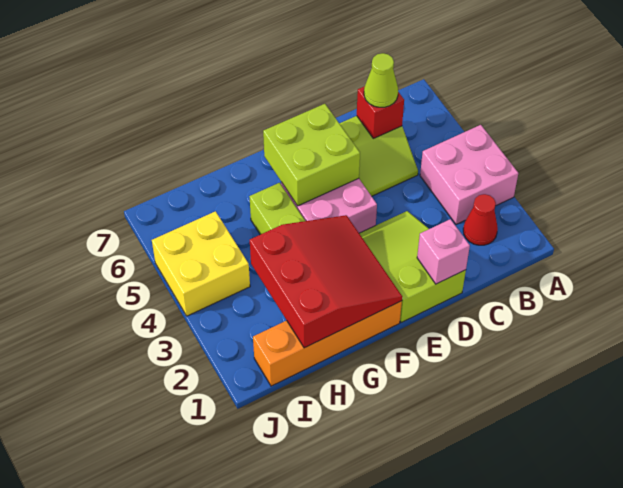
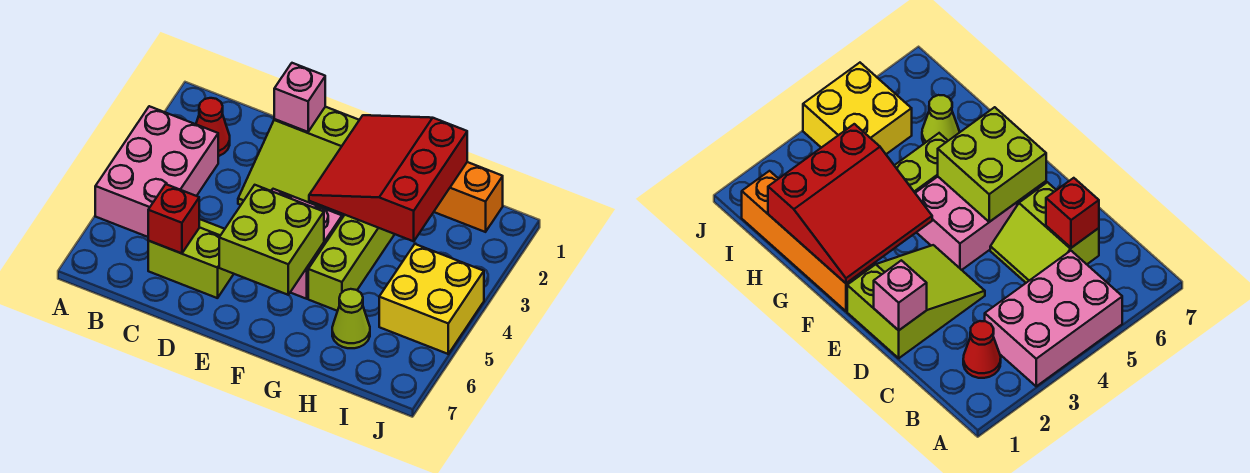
pink brick A3:B4 level 1 -> pink brick A3:B5 level 1
lime cone C6 level 3 -> lime cone H6 level 1

